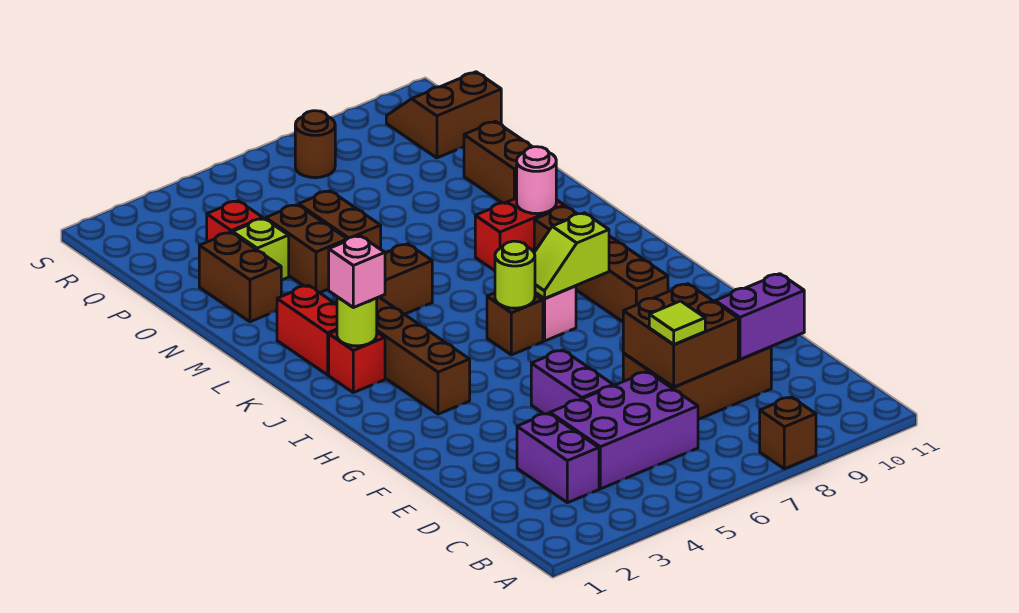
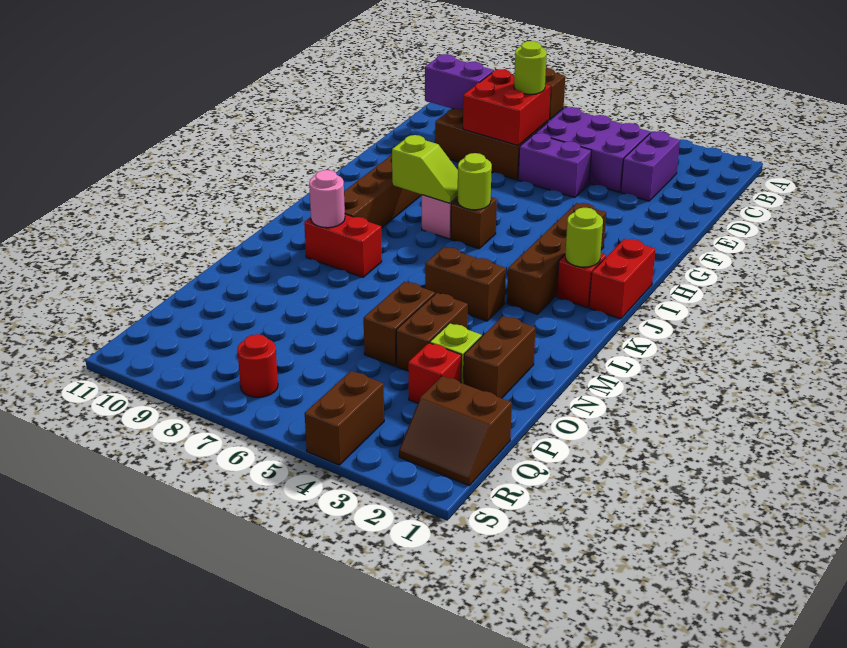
brown brick D7:E8 level 2 -> red brick D7:E8 level 2
lime tile D7 level 3 -> lime round brick D7 level 3
purple brick E5:F5 level 1 -> purple brick E5:E6 level 1
pink brick J2 level 3 -> none
red brick K2:L2 level 1 -> red brick I1:J1 level 1
brown brick N10:O10 level 1 -> brown brick R4:S4 level 1
brown slope Q10:R11 level 1 top Q -> brown slope Q1:R2 level 1 top Q
brown round brick R7 level 1 -> red round brick R7 level 1

